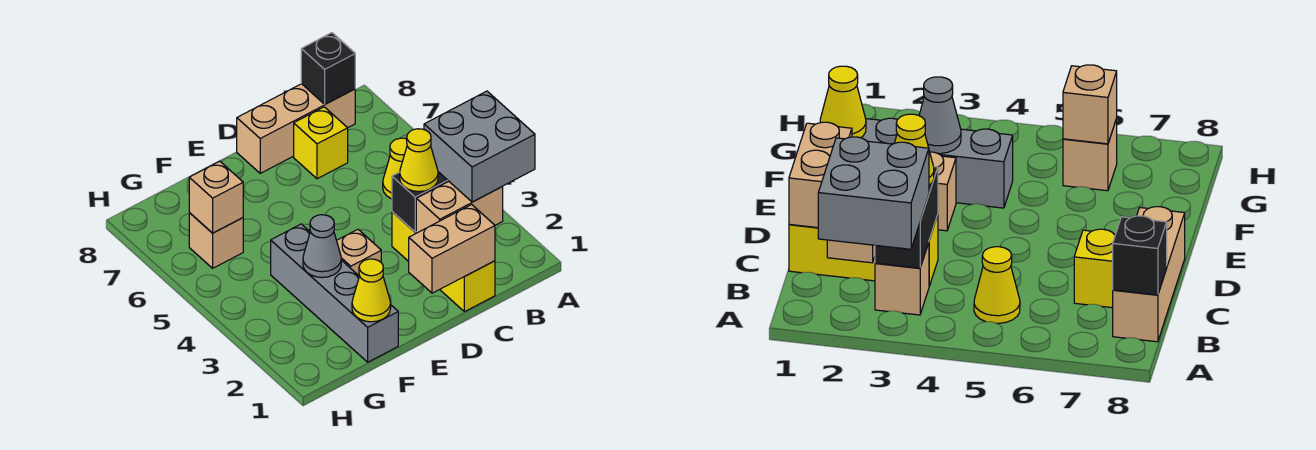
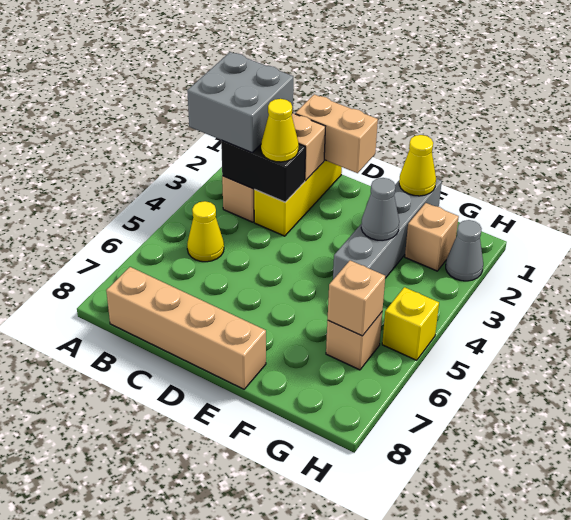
tan brick B8:D8 level 1 -> tan brick B8:E8 level 1
black brick B8 level 2 -> none
yellow brick C7 level 1 -> yellow brick H5 level 1
tan brick E3 level 1 -> tan brick G2 level 1
none -> grey cone H2 level 1

